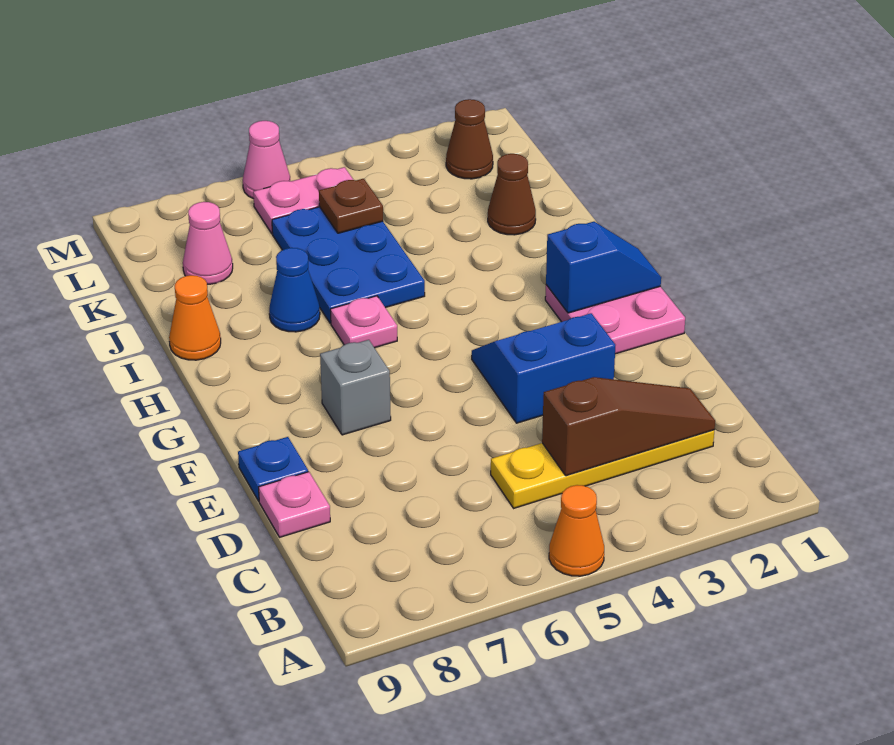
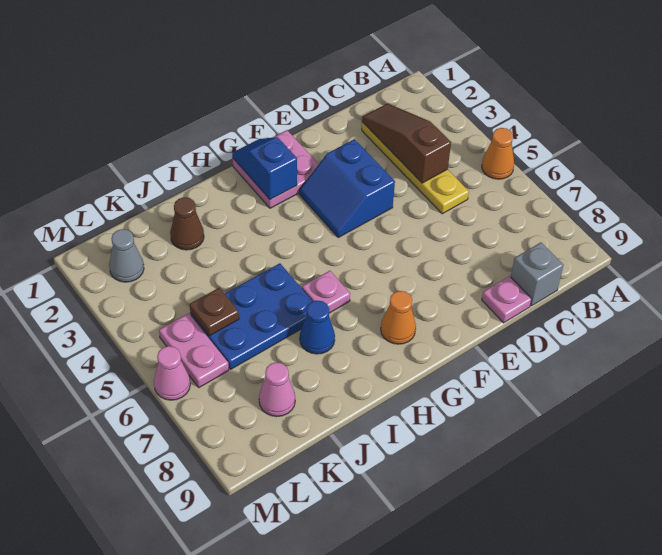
blue plate E9 level 1 -> none
grey brick F7 level 1 -> grey brick C9 level 1
orange cone I9 level 1 -> orange cone G8 level 1
brown cone L2 level 1 -> grey cone L2 level 1

